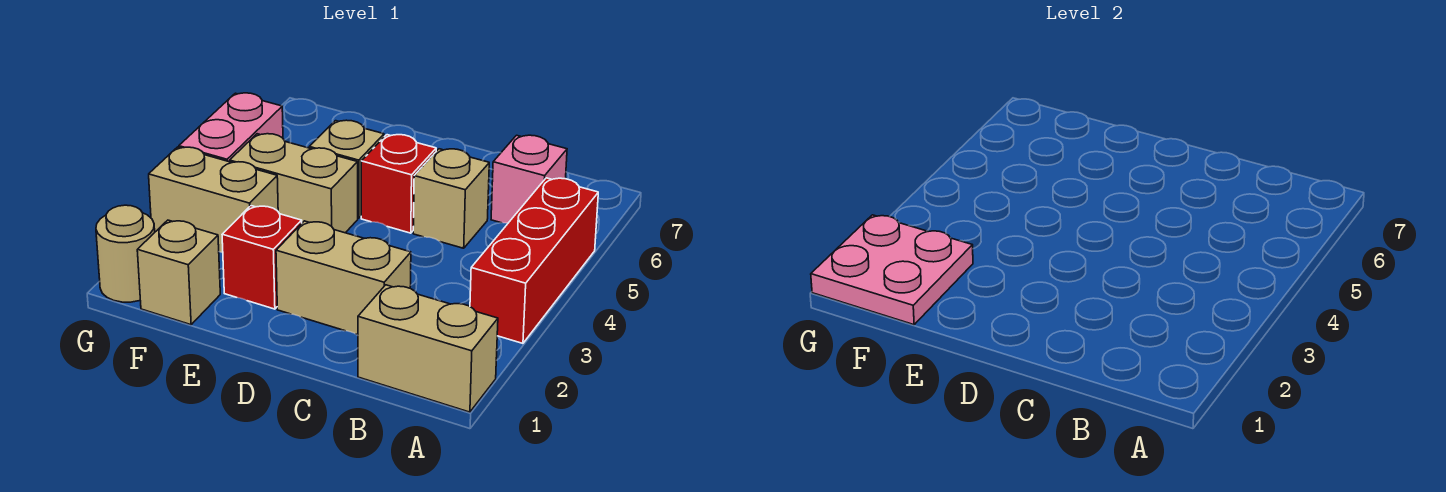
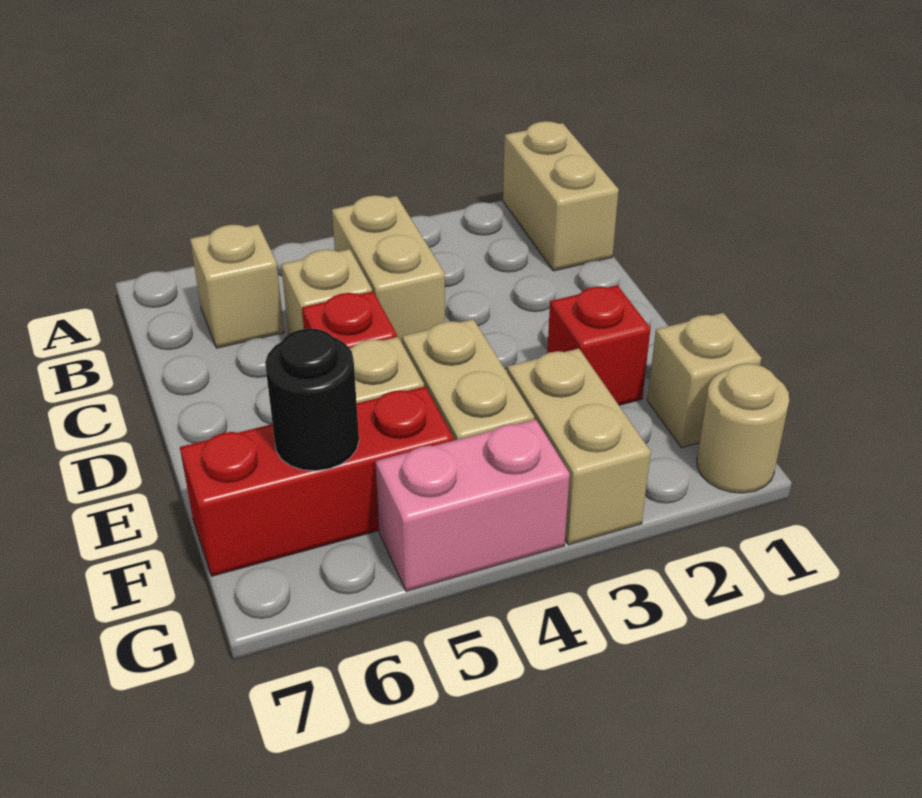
red brick A3:A5 level 1 -> red brick F5:F7 level 1
pink brick B6 level 1 -> tan brick B6 level 1
tan brick C2:D2 level 1 -> tan brick B4:C4 level 1
pink plate F1:G2 level 2 -> none
none -> black round brick F6 level 2

